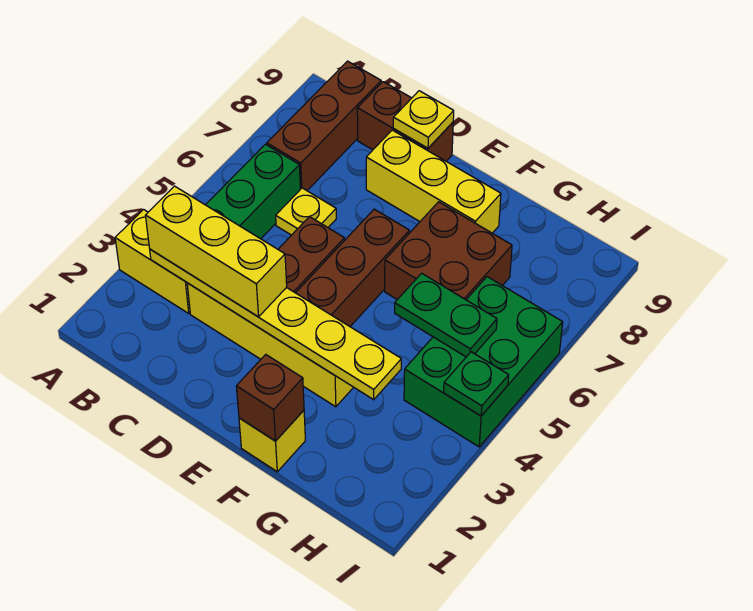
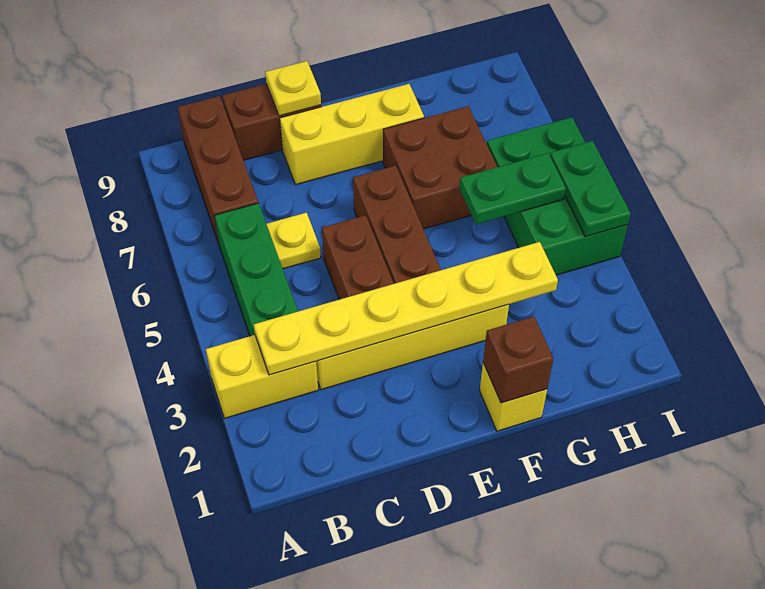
yellow brick B3:D3 level 3 -> none
green plate I4 level 2 -> green plate I4:I5 level 2

